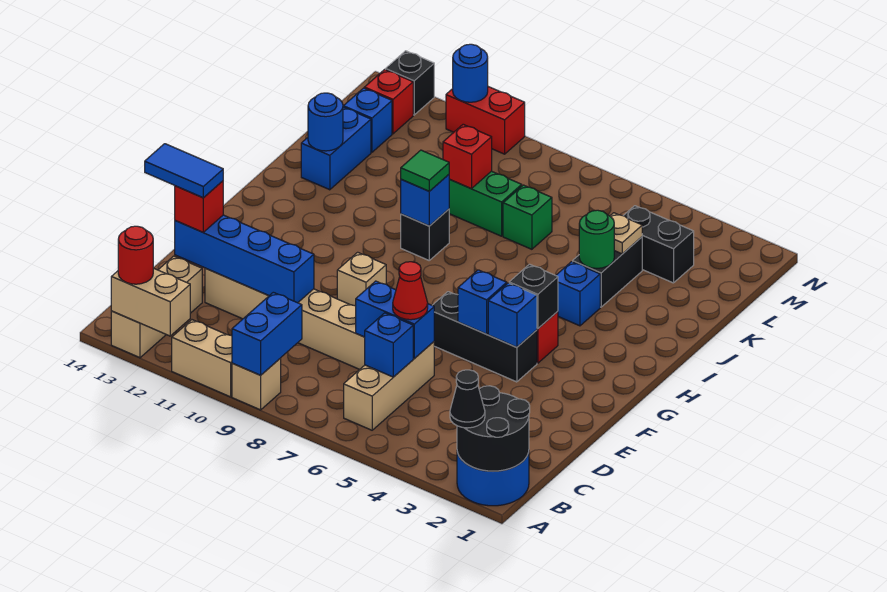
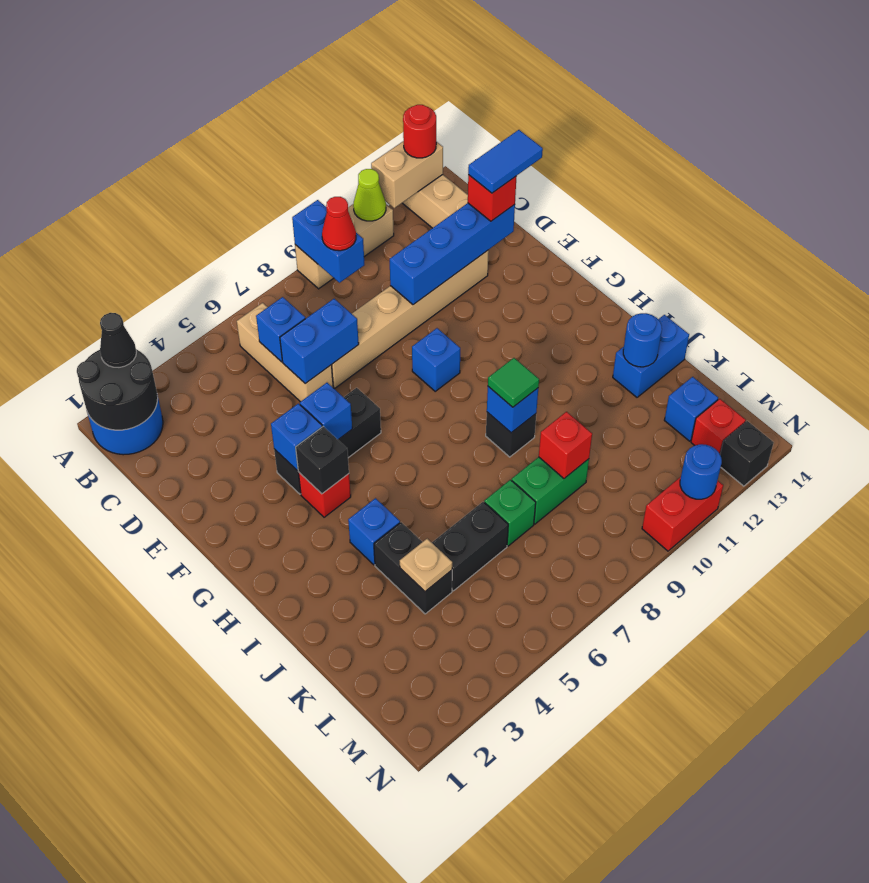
none -> lime cone A11 level 2
red cone D6 level 3 -> red cone B9 level 3
tan brick F9 level 1 -> blue brick F9 level 1
green round brick J4 level 2 -> none
blue brick J13:K13 level 1 -> blue brick J13:J14 level 1
black brick L3:L4 level 1 -> black brick K5:K6 level 1

